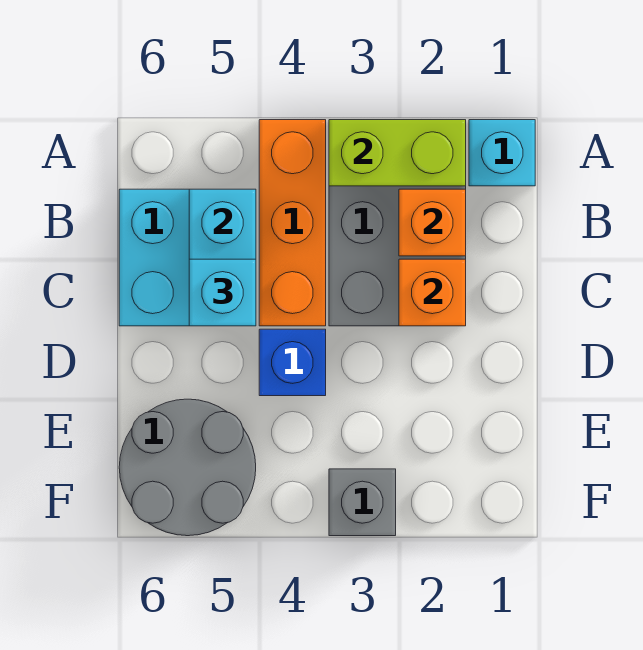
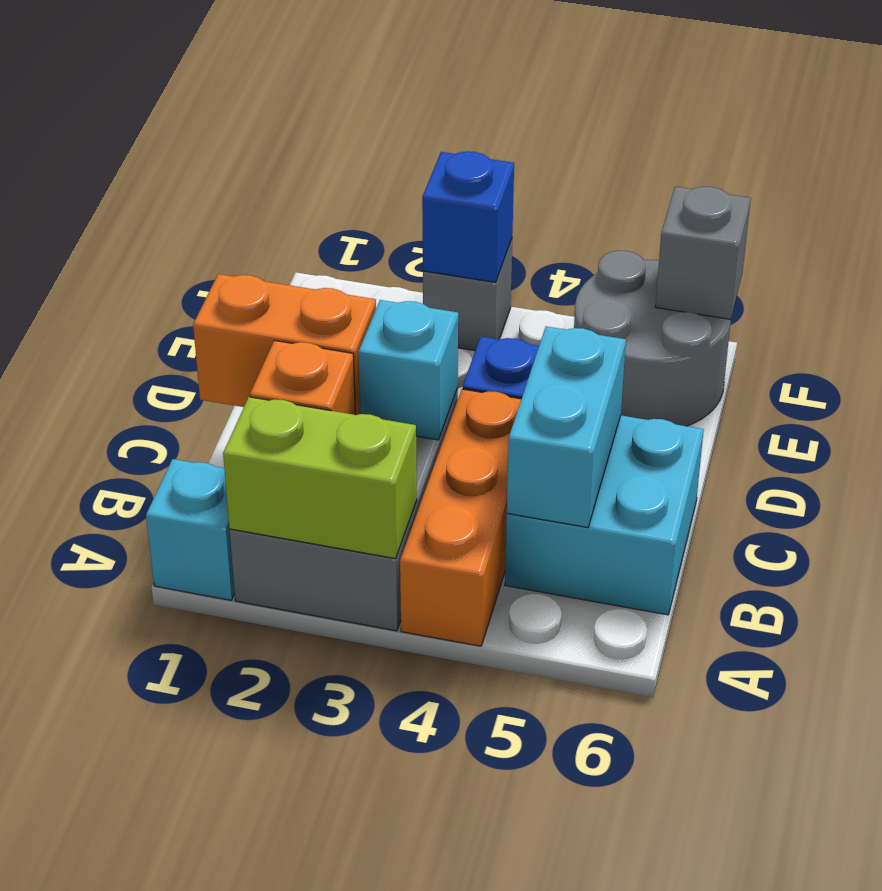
orange brick C2 level 2 -> orange brick C1:C2 level 2
cyan brick C5 level 3 -> cyan brick C3 level 2
none -> blue brick F3 level 2
none -> grey brick F6 level 2

